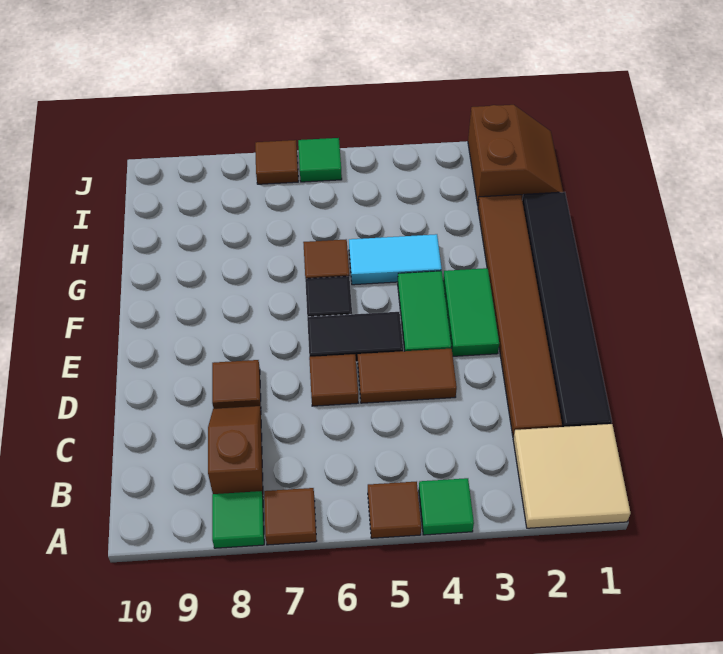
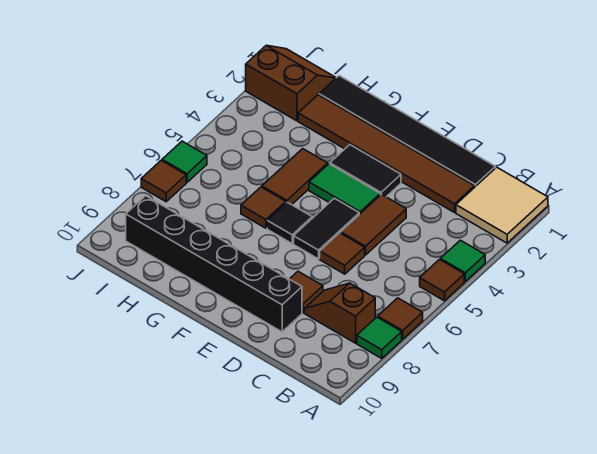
none -> black brick D9:I9 level 1
green tile E3:F3 level 1 -> black tile E3:F3 level 1
cyan tile G4:G5 level 1 -> brown tile G4:G5 level 1

